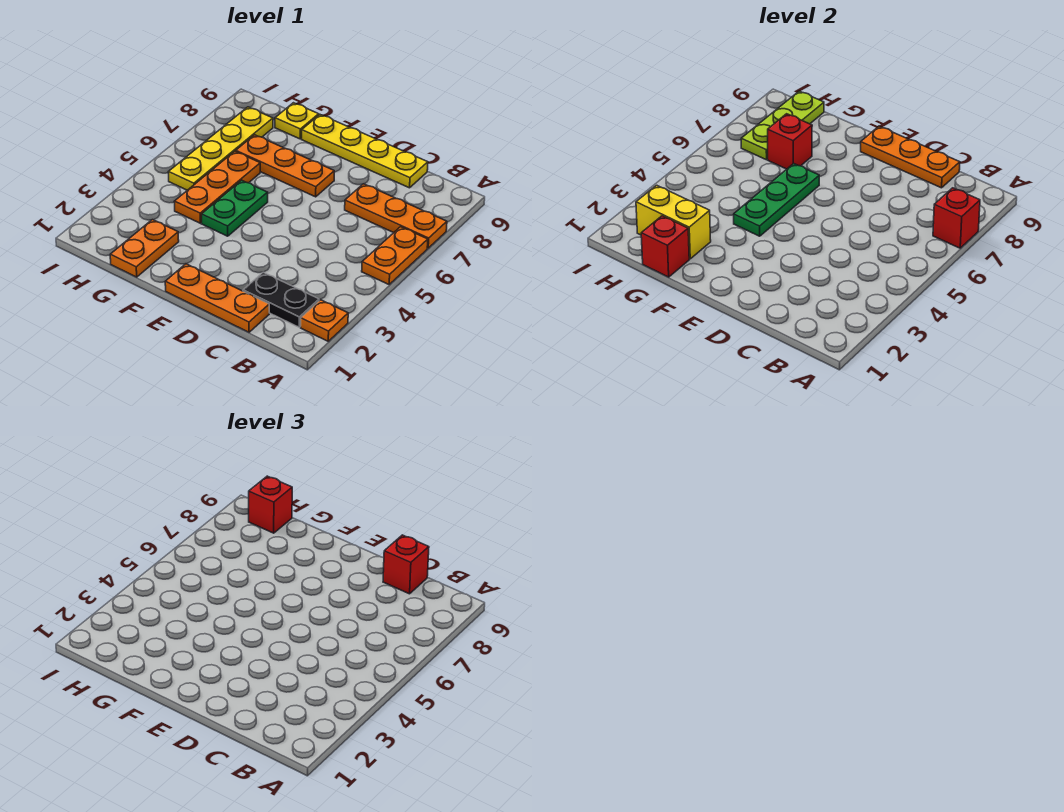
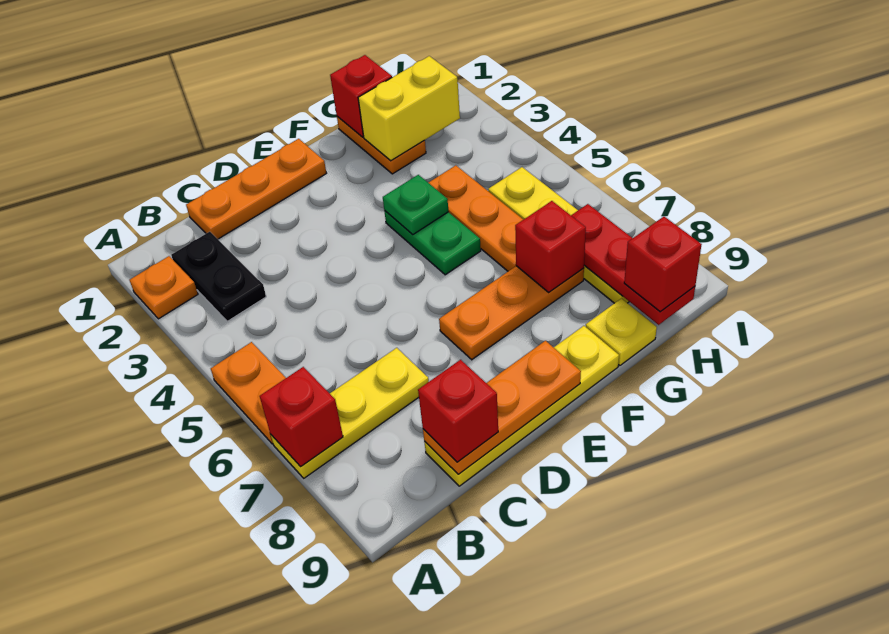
orange plate A7:C7 level 1 -> yellow plate A7:C7 level 1
black plate B2:C2 level 1 -> black plate B2:B3 level 1
green plate F4:F6 level 2 -> green plate F4 level 2
lime plate H7:H9 level 2 -> red plate H7:H9 level 2

